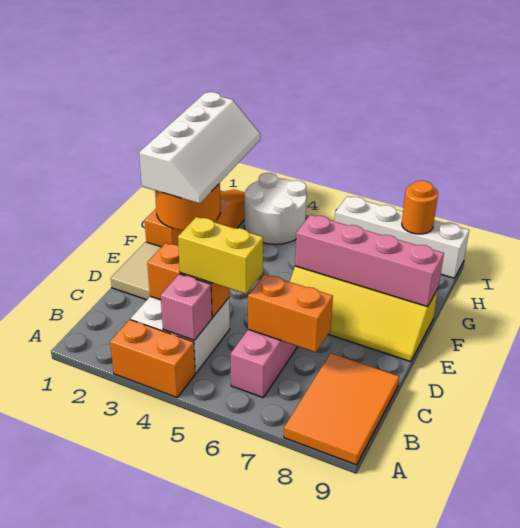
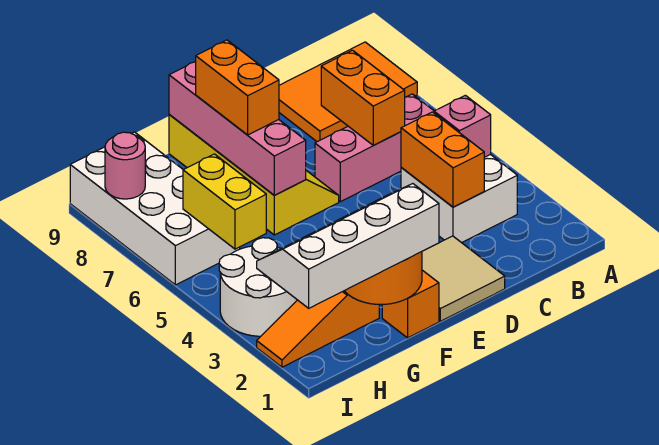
orange brick A3:A4 level 1 -> orange brick F7:F8 level 3
yellow brick C4:C5 level 3 -> yellow brick H5:H6 level 2
white brick I6:I9 level 1 -> white brick H6:I9 level 1
orange round brick I8 level 2 -> pink round brick I8 level 2

